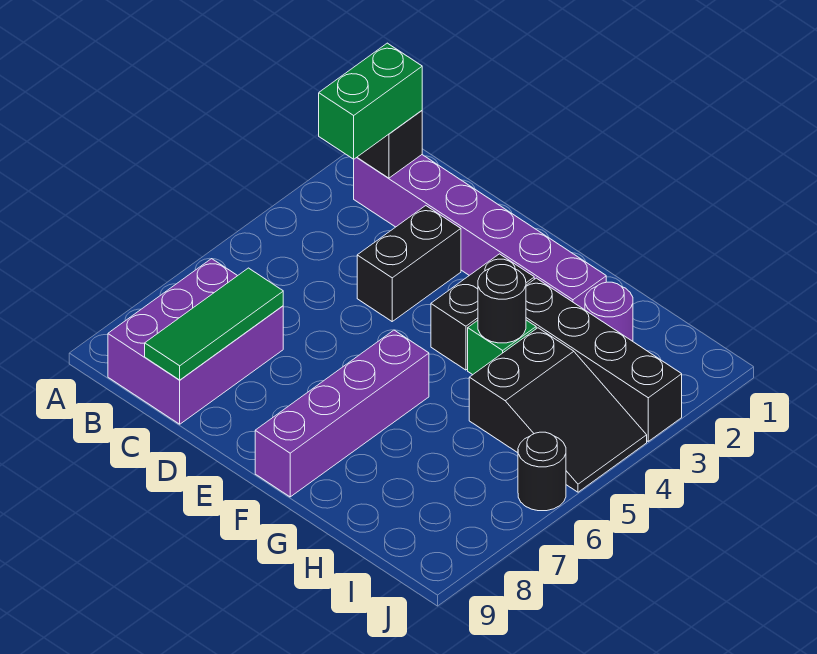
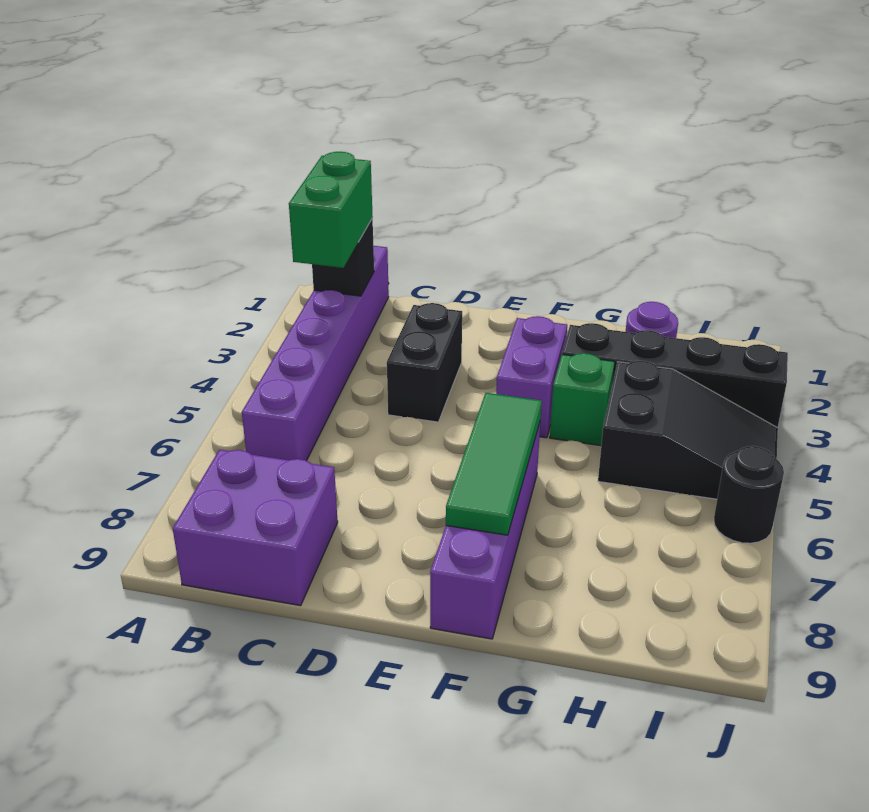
purple brick B2:G2 level 1 -> purple brick B1:B6 level 1
purple brick B7:C9 level 1 -> purple brick B8:C9 level 1
green tile C7:C9 level 2 -> green tile F6:F8 level 2
black brick F3:F4 level 1 -> purple brick F3:F4 level 1
black round brick G4 level 2 -> none

